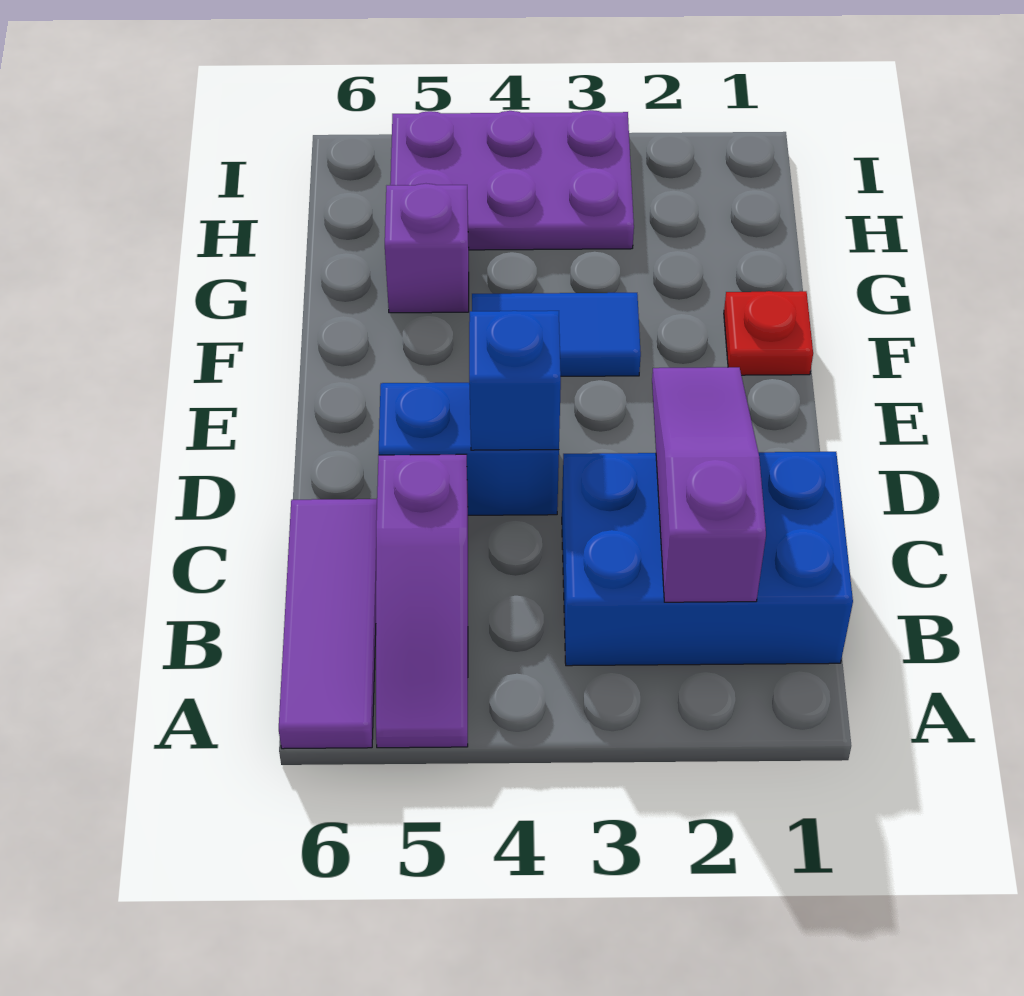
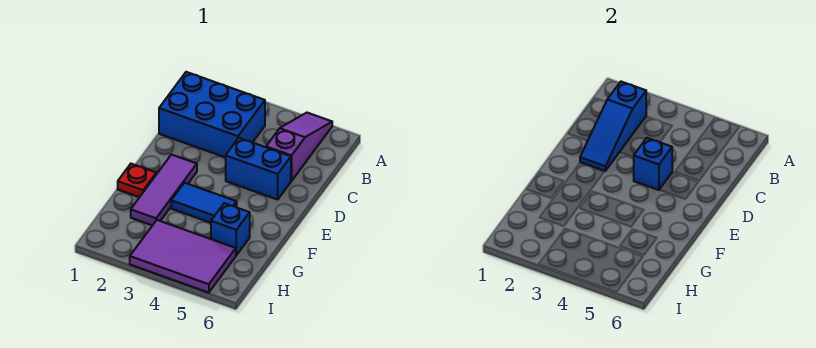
purple tile A6:C6 level 1 -> purple tile E2:G2 level 1
purple slope B2:D2 level 2 top B -> blue slope B2:D2 level 2 top B
purple brick G5 level 1 -> blue brick G5 level 1
purple plate H3:I5 level 1 -> purple tile H3:I5 level 1

